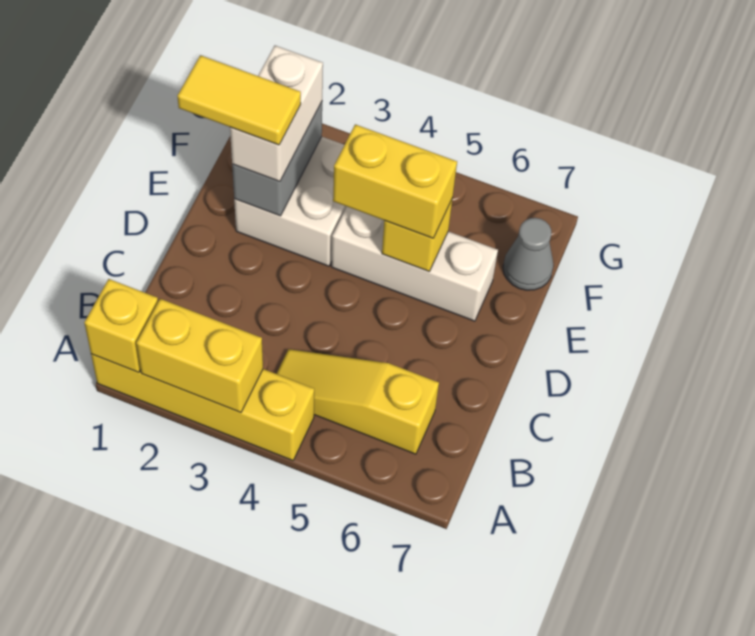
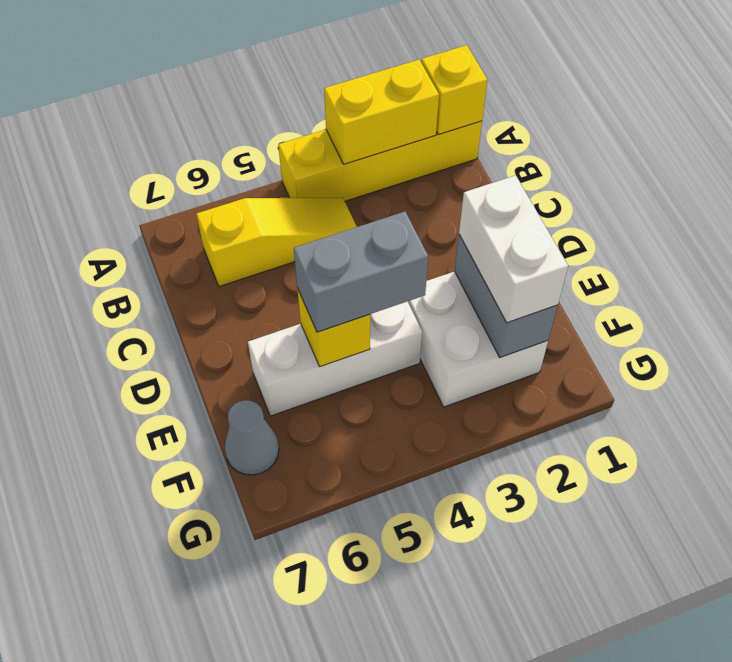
yellow tile E1:E2 level 4 -> none
yellow brick E4:E5 level 3 -> grey brick E4:E5 level 3

